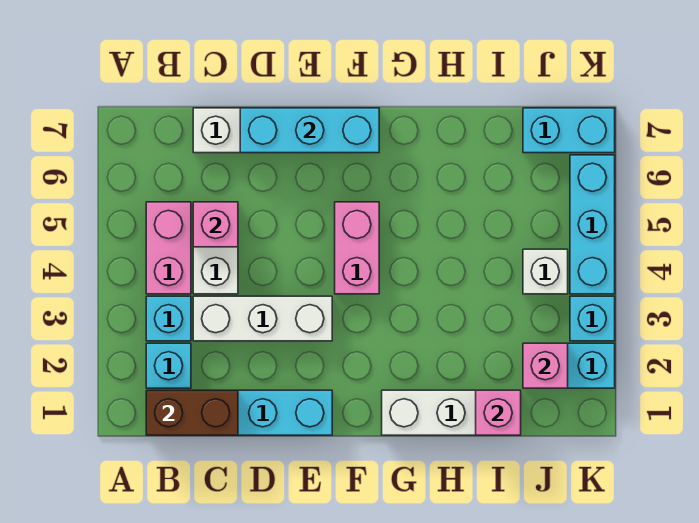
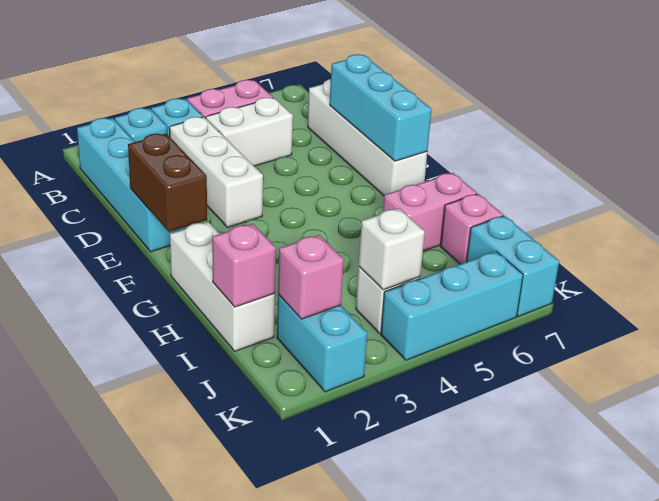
brown brick B1:C1 level 2 -> brown brick E1:F1 level 2
pink brick C5 level 2 -> pink brick I7 level 1
pink brick F4:F5 level 1 -> pink brick H6:H7 level 1
none -> white brick J4 level 2
cyan brick K3 level 1 -> none

